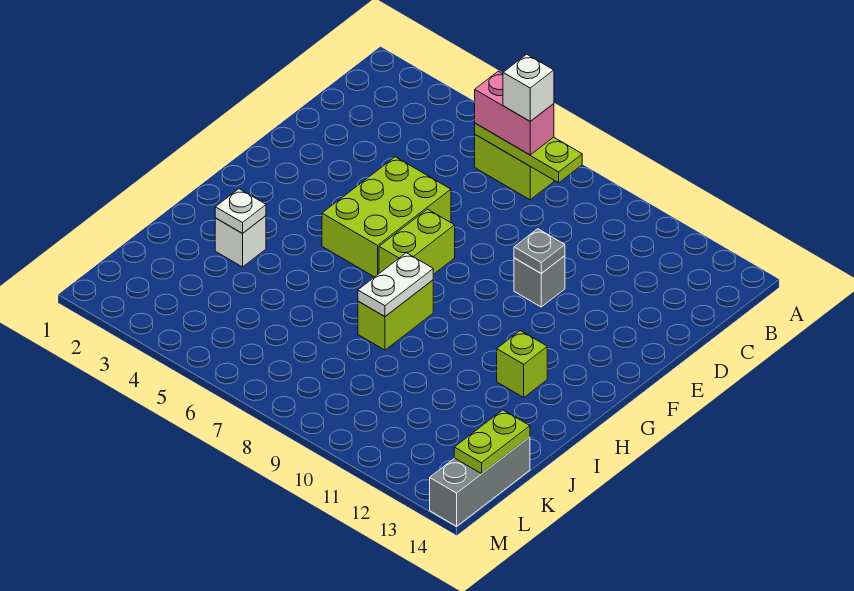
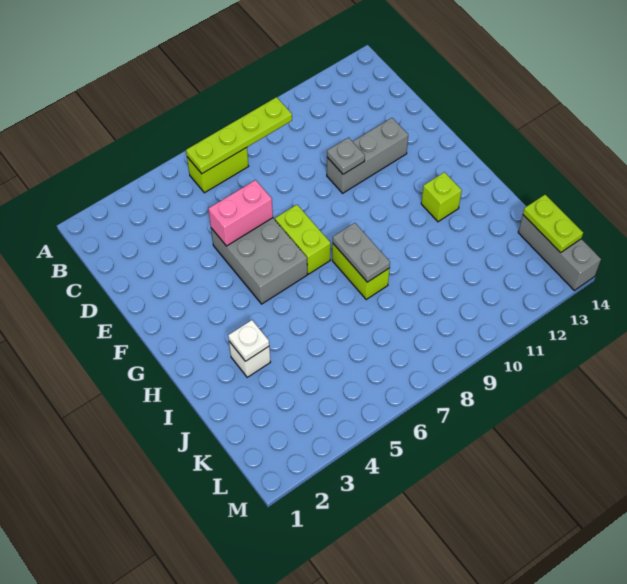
lime plate B6:B8 level 2 -> lime plate B6:B9 level 2
pink brick B6:B7 level 3 -> pink brick E5:E6 level 2
white brick B7 level 4 -> none
lime brick E5:G6 level 1 -> grey brick E5:G6 level 1
grey brick E10 level 1 -> grey brick E10:E12 level 1
white plate H8:I8 level 2 -> grey plate H8:I8 level 2

